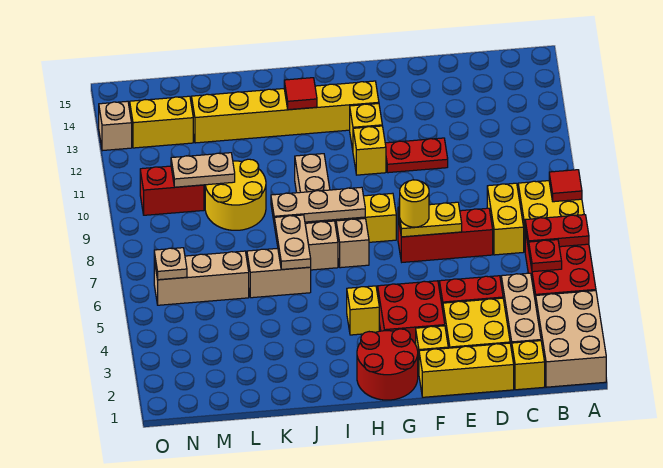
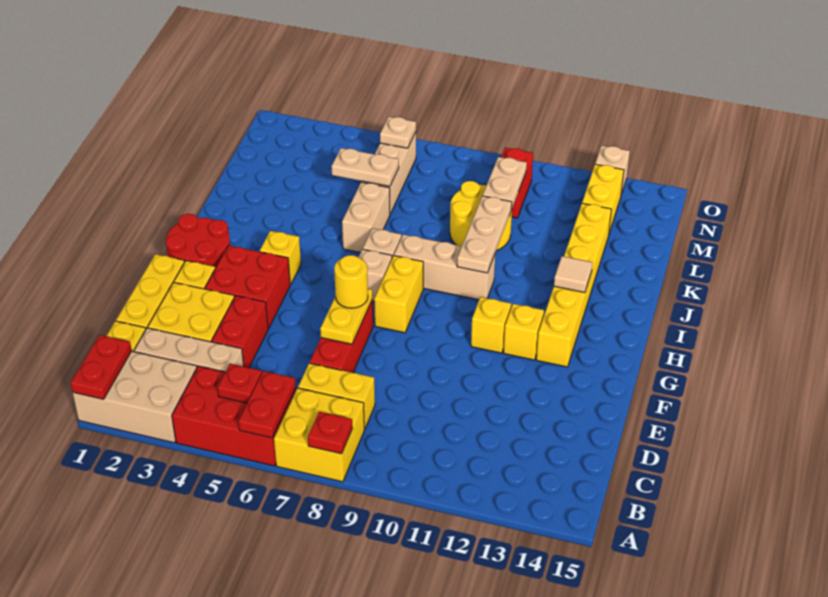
red tile A8 level 2 -> red plate A8 level 2
red plate E11:F11 level 1 -> red plate A1:B1 level 2
tan plate H8:J8 level 2 -> tan plate I10:K10 level 2
red tile I13 level 2 -> tan tile I13 level 2
tan plate J6:J7 level 2 -> tan plate L5:L6 level 2

